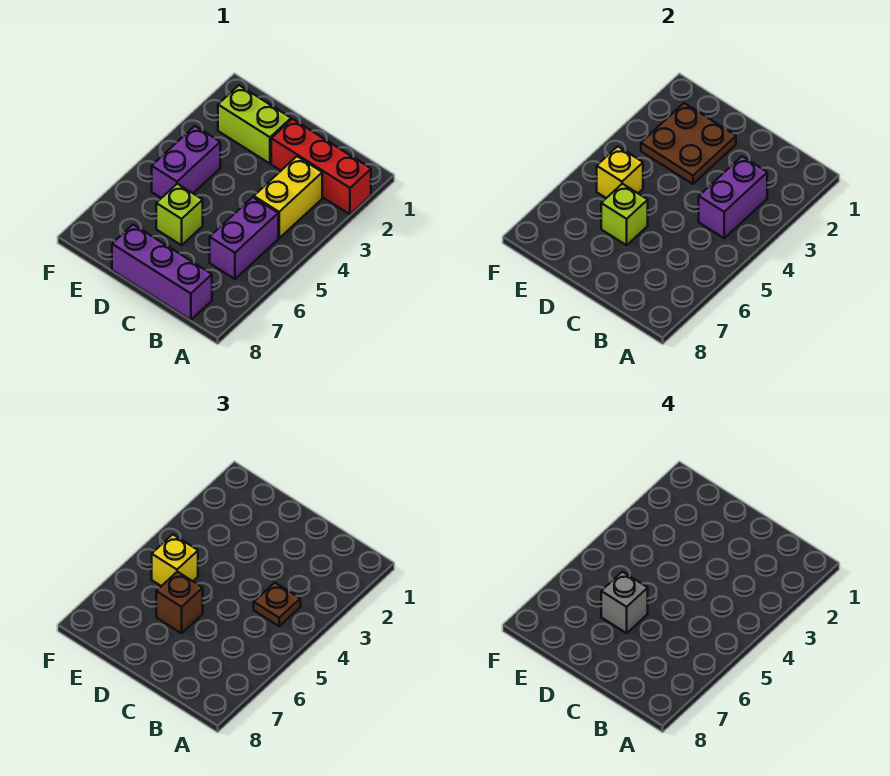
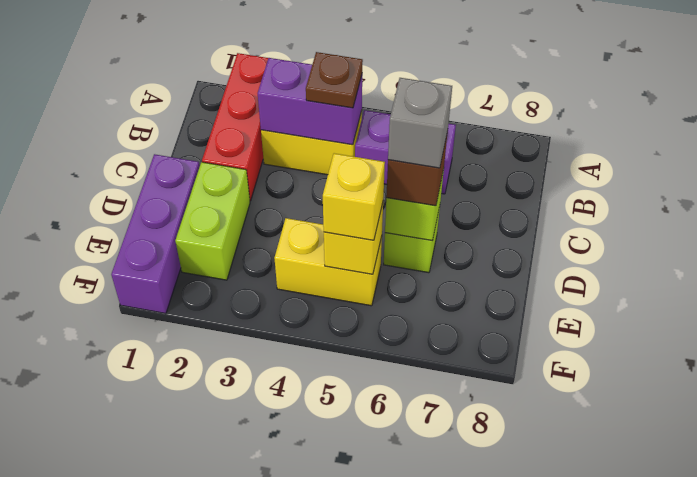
purple brick B8:D8 level 1 -> purple brick D1:F1 level 1
brown plate D2:E3 level 2 -> none
purple brick E4:E5 level 1 -> yellow brick E4:E5 level 1

